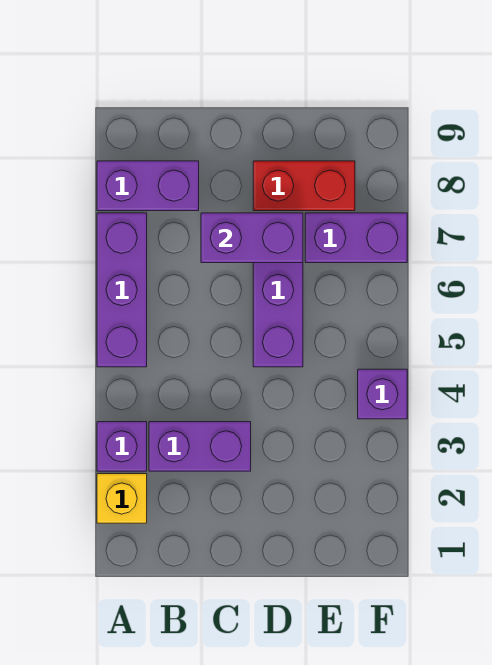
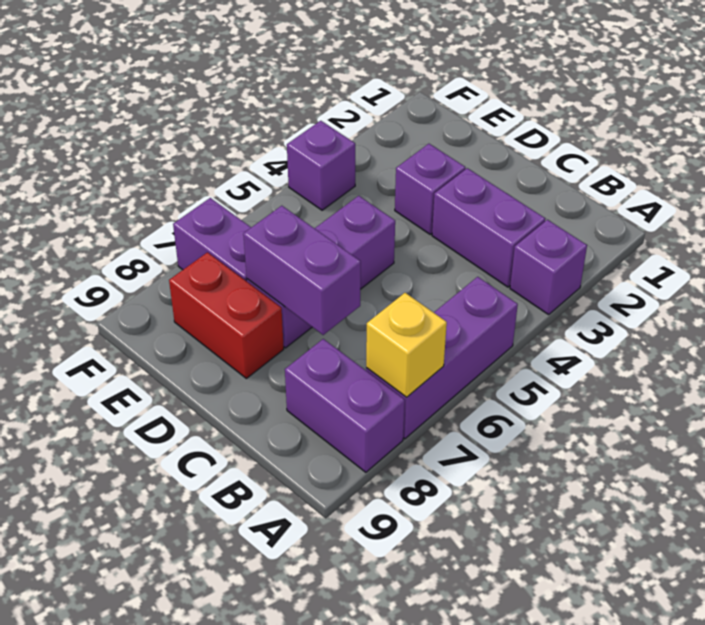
yellow brick A2 level 1 -> yellow brick A7 level 2
none -> purple brick D3 level 1

